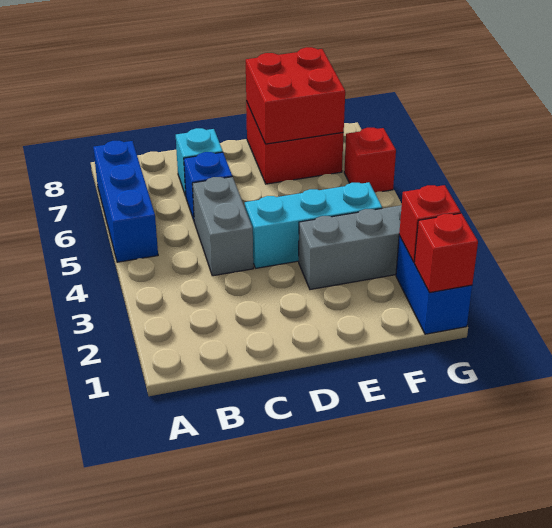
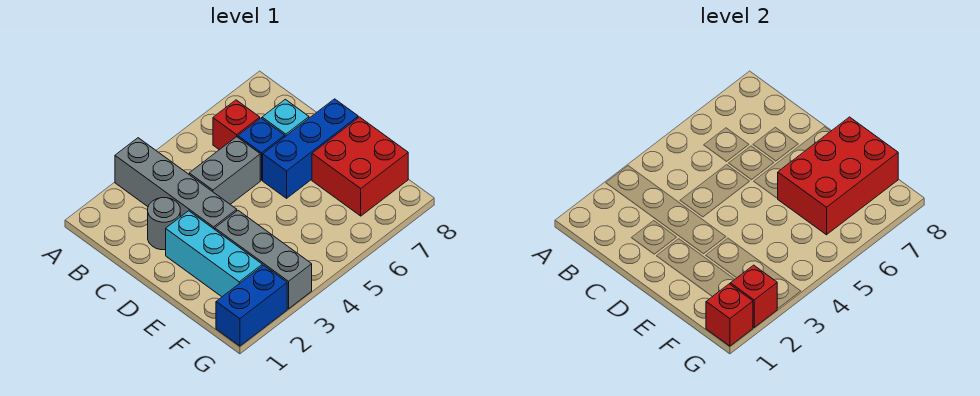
none -> grey brick A3:D3 level 1
blue brick A5:A7 level 1 -> blue brick D6:D8 level 1
none -> grey round brick C2 level 1
cyan brick D4:F4 level 1 -> cyan brick D2:F2 level 1
red brick E7:F8 level 2 -> red brick E6:F8 level 2
red brick G6 level 1 -> red brick B6 level 1

